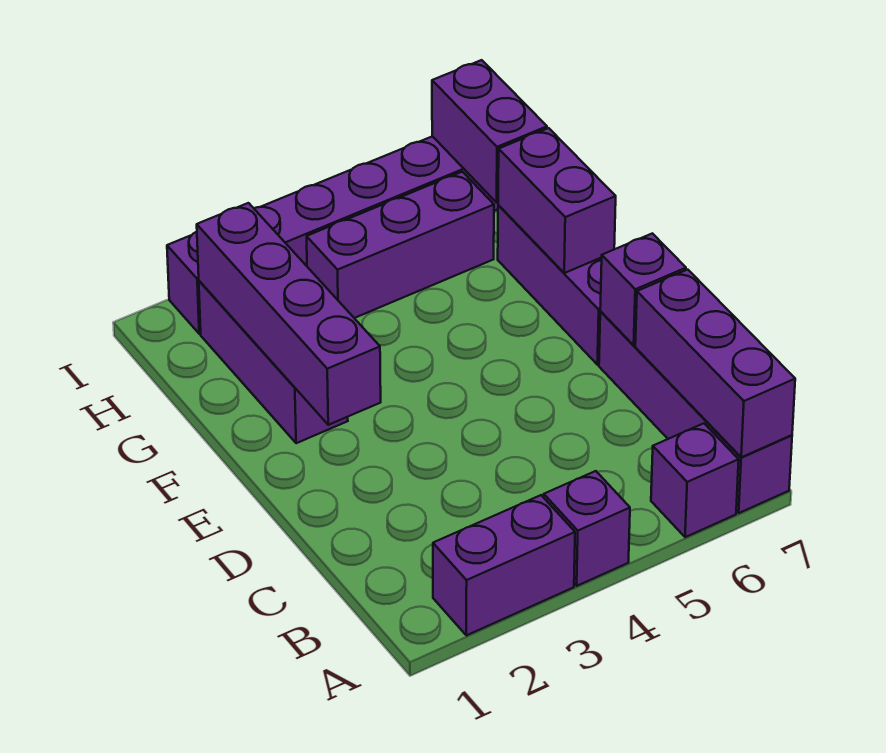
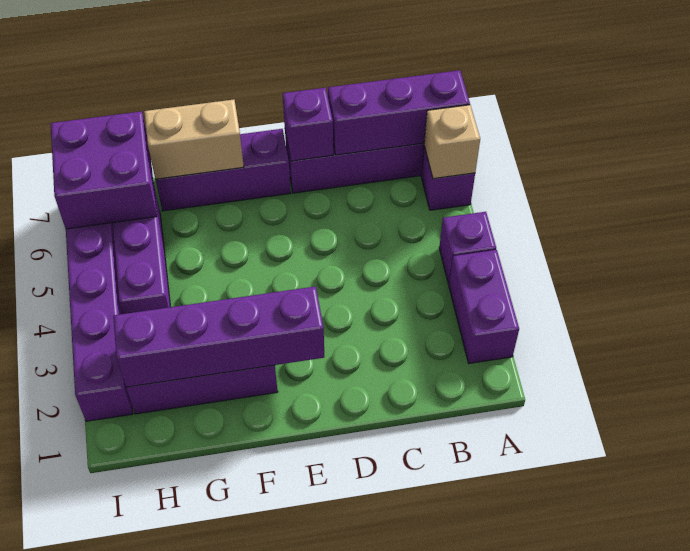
none -> tan brick A6 level 2
purple brick F7:G7 level 2 -> tan brick F7:G7 level 2
purple brick H7:I7 level 2 -> purple brick H6:I7 level 2

